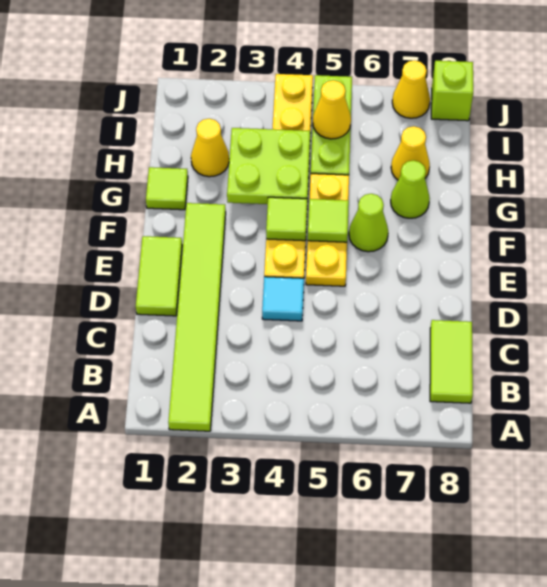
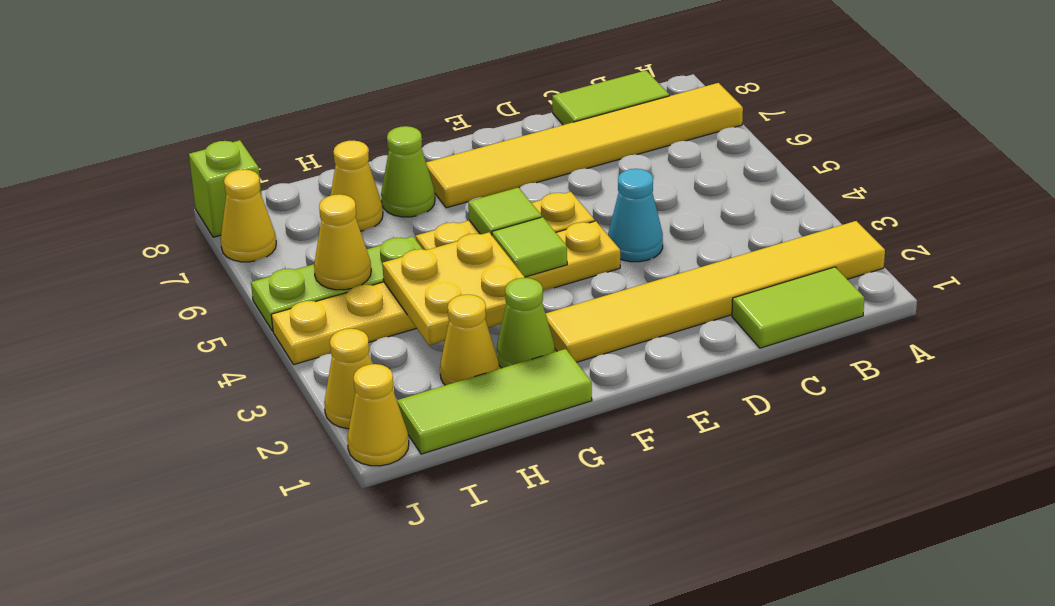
lime tile A2:F2 level 1 -> yellow tile A2:F2 level 1
none -> yellow tile A7:F7 level 1
lime tile D1:E1 level 1 -> lime tile B1:C1 level 1
cyan tile D4 level 1 -> cyan cone D4 level 1
lime cone F6 level 1 -> lime cone G2 level 1
lime tile G1 level 1 -> lime tile G1:I1 level 1
lime plate G3:H4 level 2 -> yellow plate G3:H4 level 2
none -> yellow cone J1 level 1
none -> yellow cone J2 level 1

